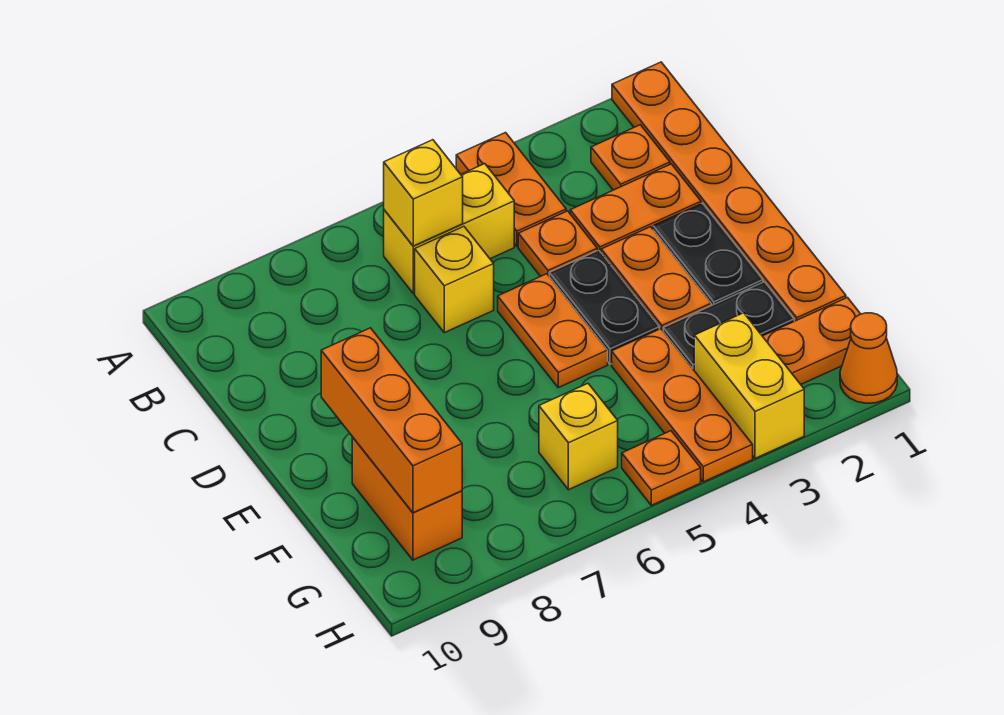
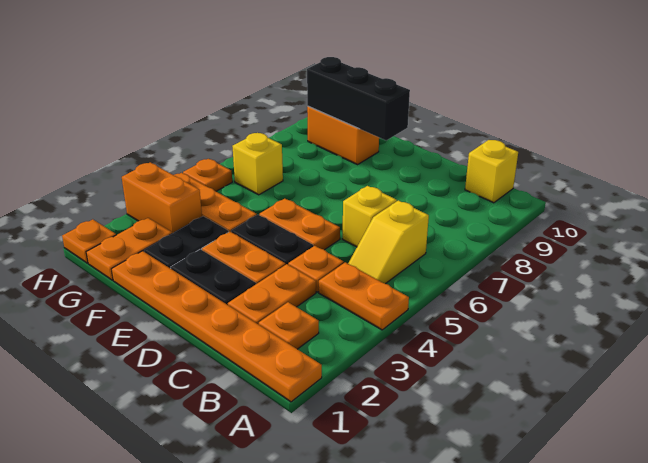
yellow brick B5:B6 level 1 -> yellow slope B5:B6 level 1 top 6
yellow brick B6 level 2 -> yellow brick B10 level 1
orange brick E9:G9 level 2 -> black brick E9:G9 level 2
yellow brick G3:H3 level 1 -> orange brick G3:H3 level 1
orange cone H1 level 1 -> orange plate H1 level 1

